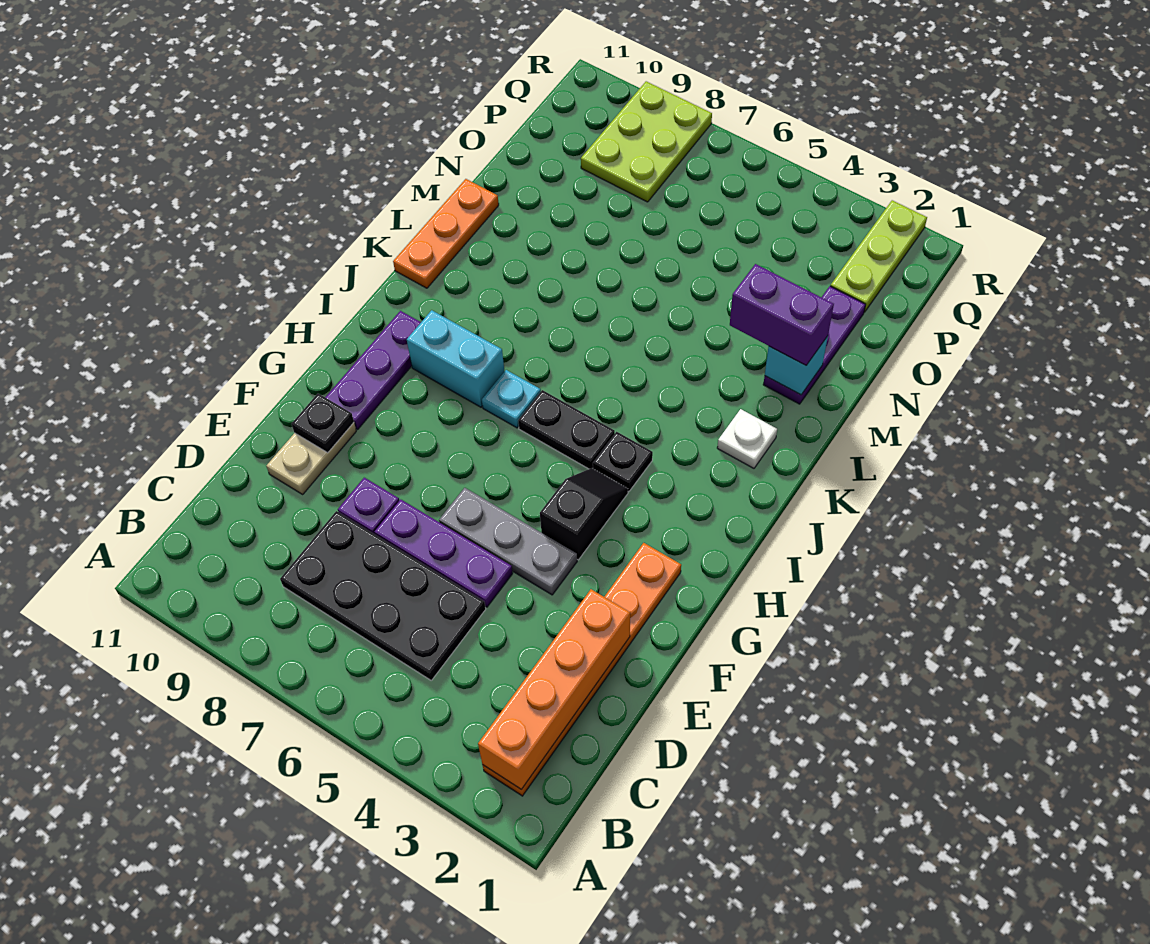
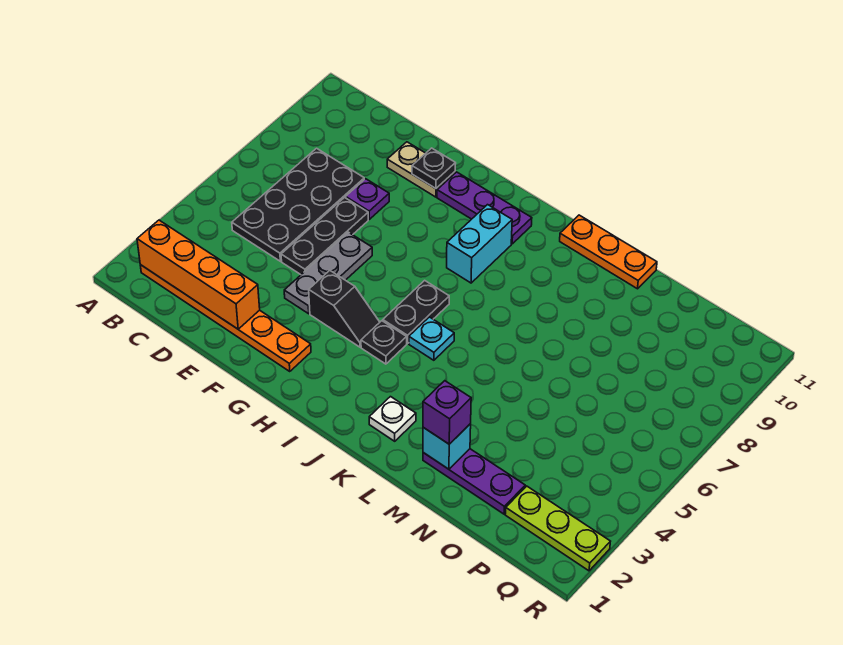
purple plate E5:E7 level 1 -> black plate E5:E7 level 1
cyan plate I7 level 1 -> cyan plate J5 level 1
purple brick M2:M3 level 3 -> purple brick M2 level 3
lime plate P8:R9 level 1 -> none

